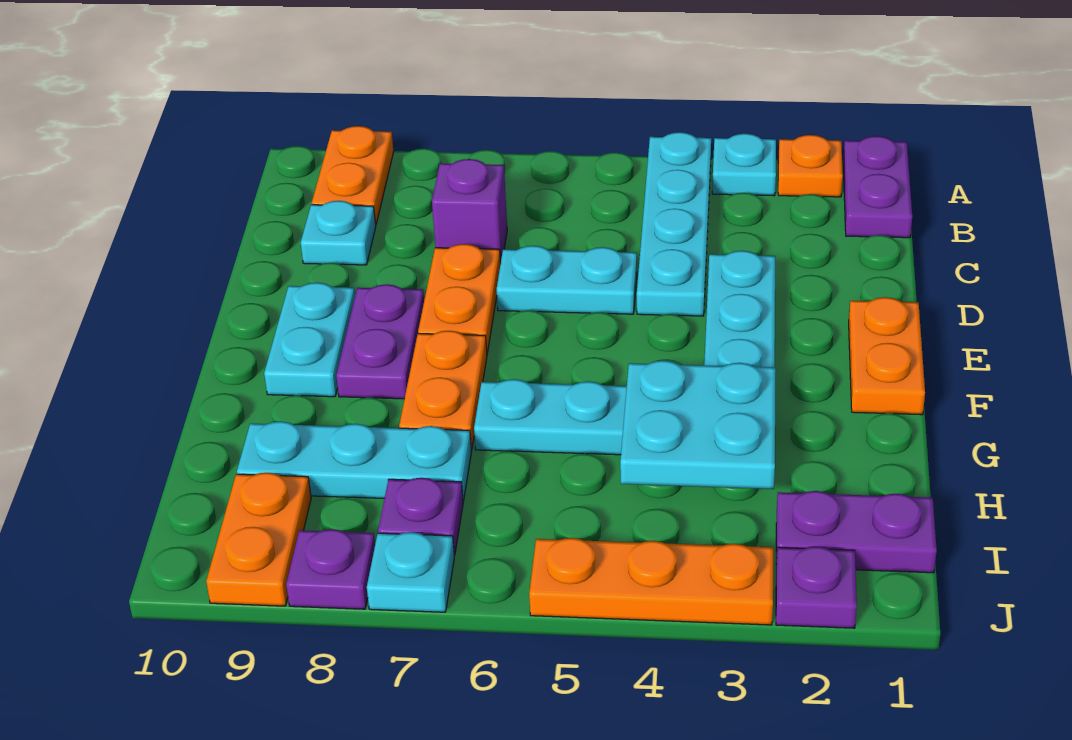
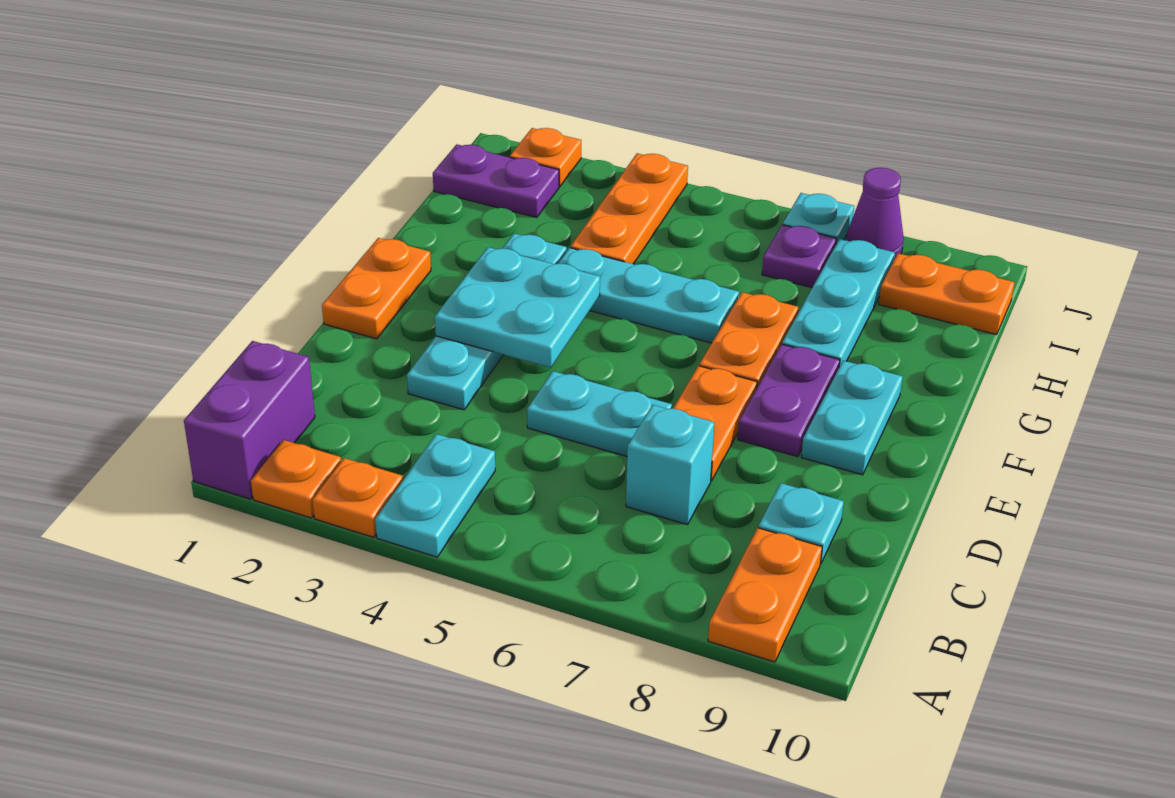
purple plate A1:B1 level 1 -> purple brick A1:B1 level 1
cyan plate A3 level 1 -> orange plate A3 level 1
cyan plate A4:D4 level 1 -> cyan plate A4:B4 level 1
purple brick C7 level 1 -> cyan brick C7 level 1
cyan plate G3:H4 level 2 -> cyan plate E3:F4 level 2
cyan plate H7:H9 level 1 -> cyan plate G8:I8 level 1
orange plate I9:J9 level 1 -> orange plate I9:I10 level 1
purple plate J2 level 1 -> orange plate J2 level 1
orange plate J3:J5 level 1 -> orange plate H4:J4 level 1
purple plate J8 level 1 -> purple cone J8 level 1

